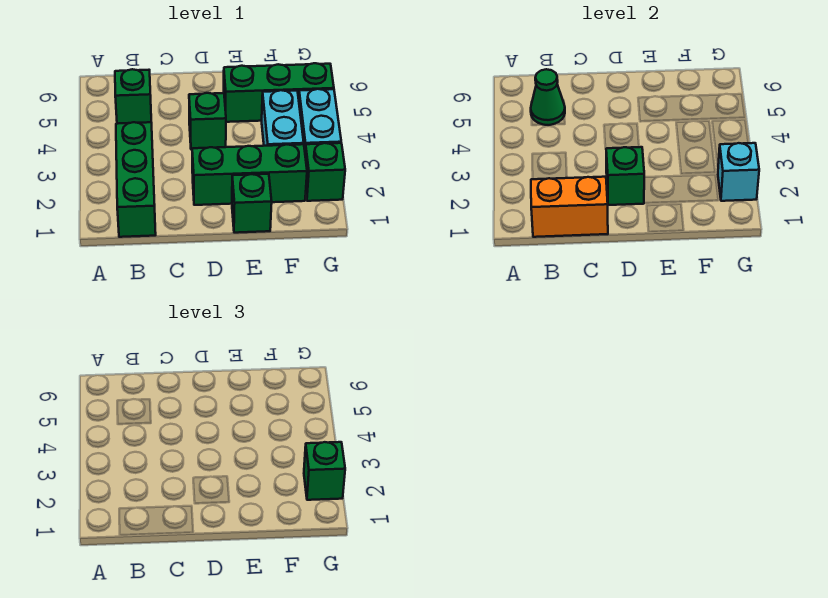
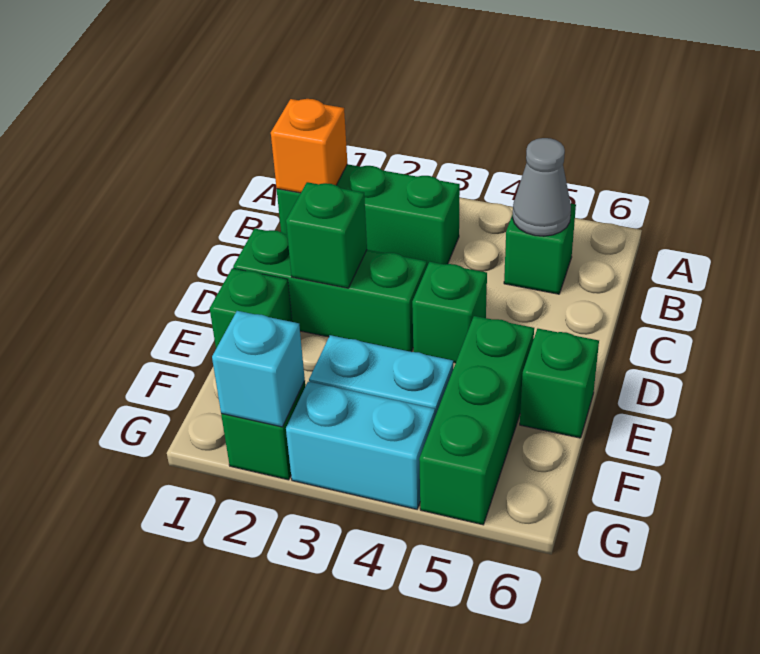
orange brick B1:C1 level 2 -> orange brick B1 level 2
green cone B5 level 2 -> grey cone B5 level 2
green brick D2:F2 level 1 -> green brick D1:D3 level 1
green brick G2 level 3 -> green brick E6 level 1

